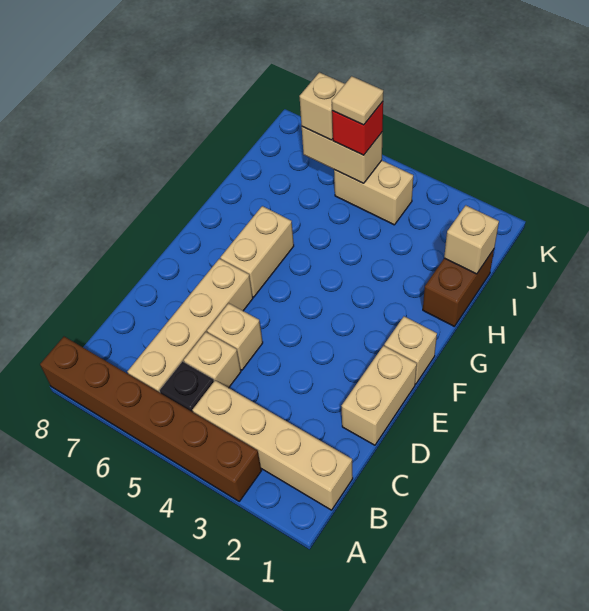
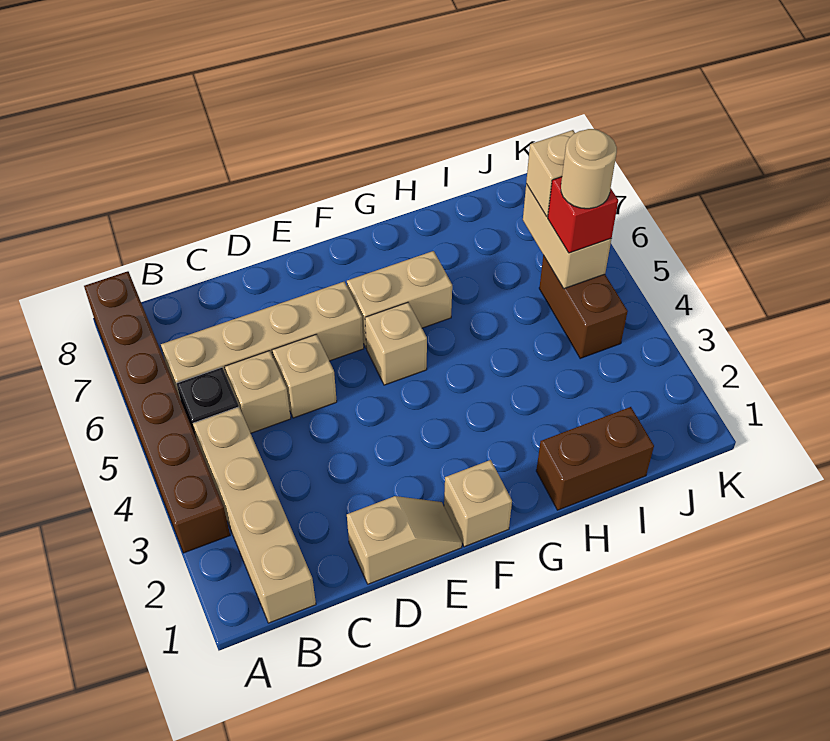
tan brick D1:E1 level 1 -> tan slope D1:E1 level 1 top D
tan brick I1 level 2 -> tan brick F5 level 1
tan brick J4:J5 level 1 -> brown brick J4:J5 level 1
tan tile J5 level 4 -> tan round brick J5 level 4

